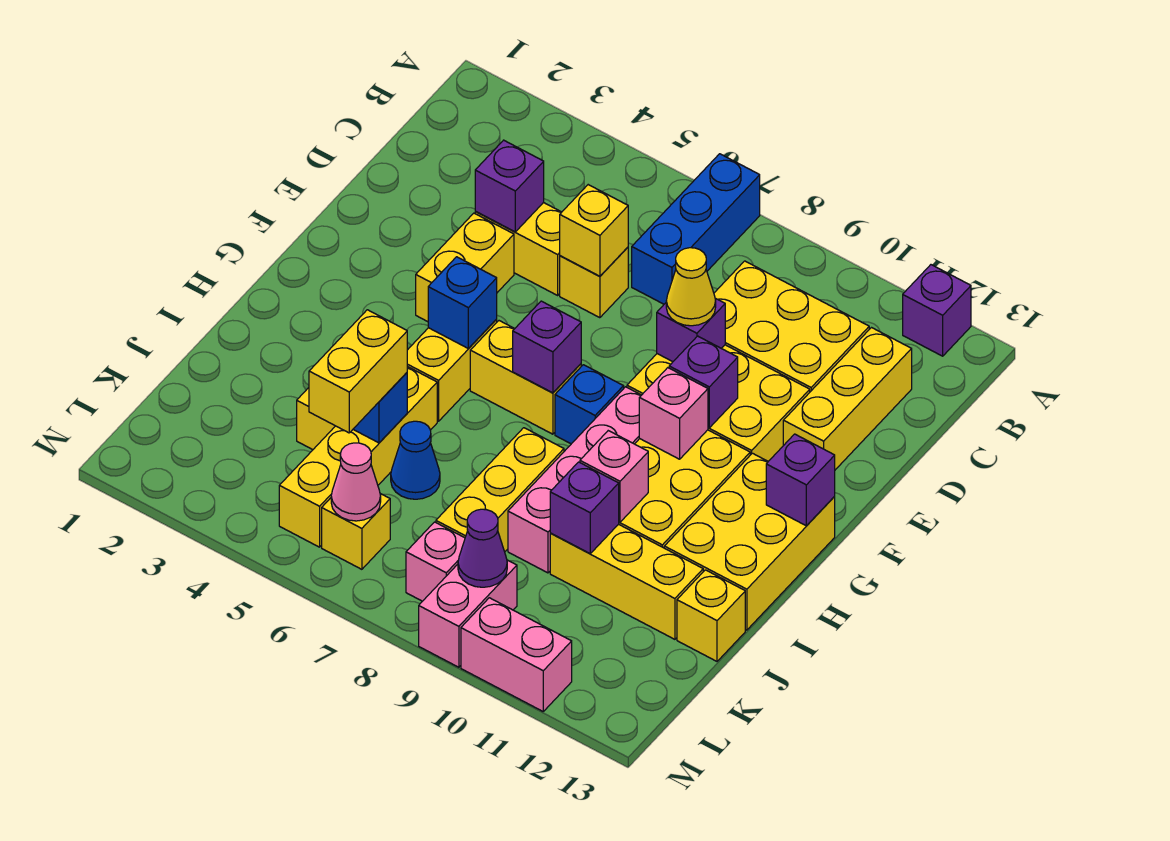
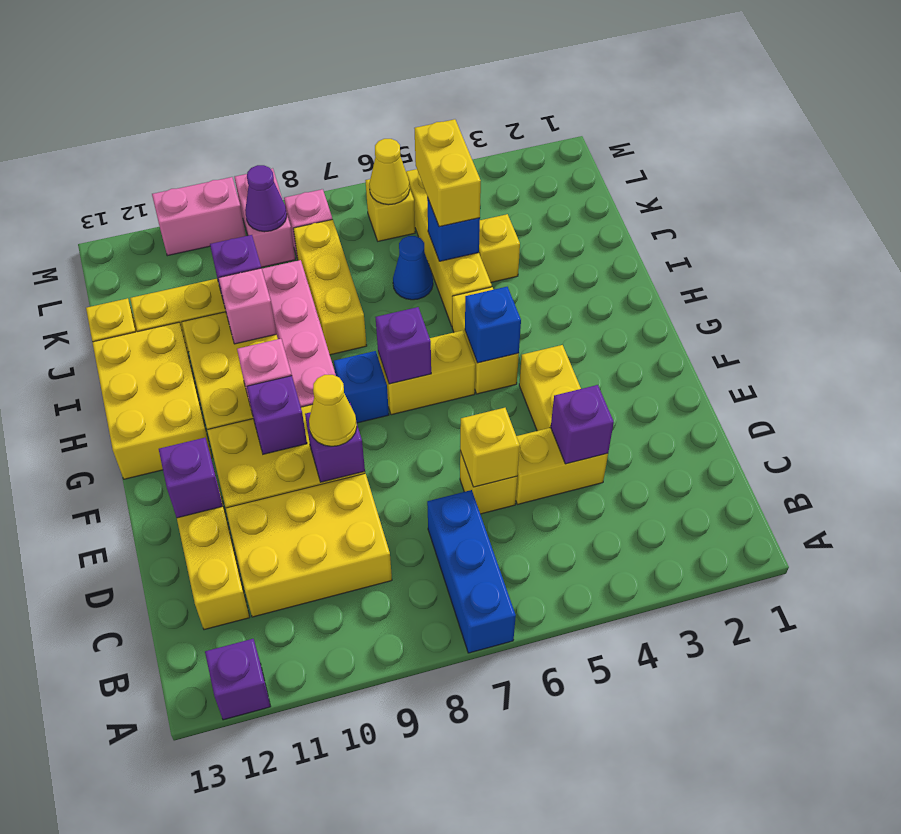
purple brick G13 level 2 -> purple brick E12 level 2
pink cone L6 level 2 -> yellow cone L6 level 2

